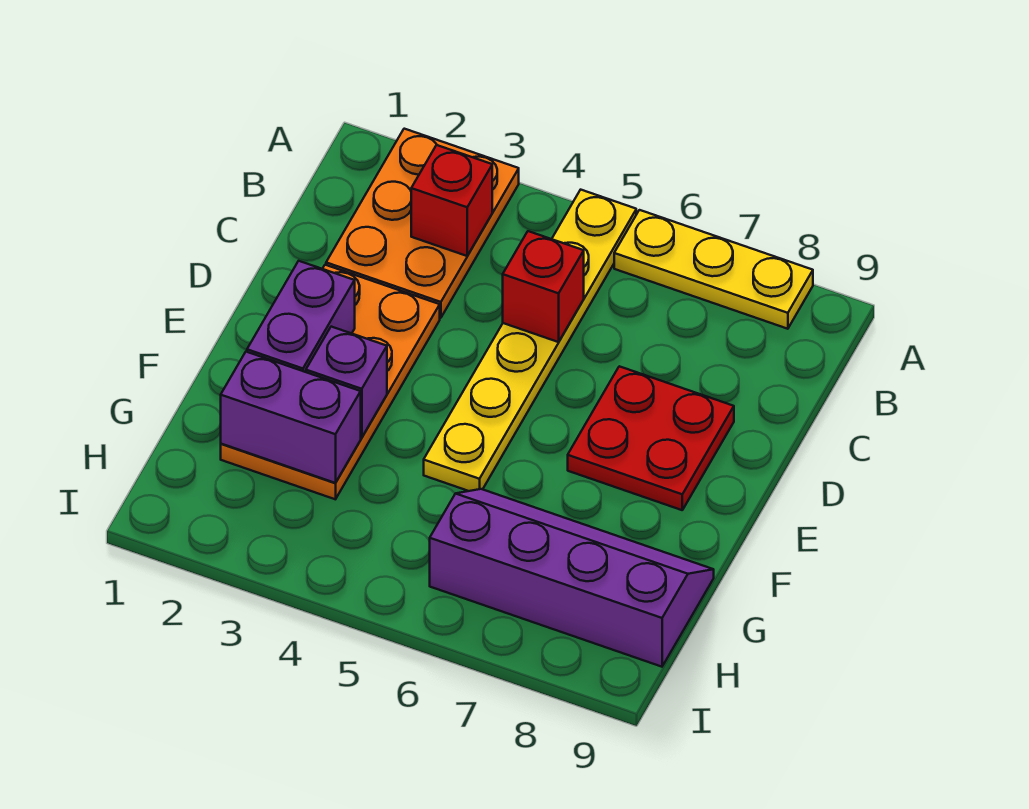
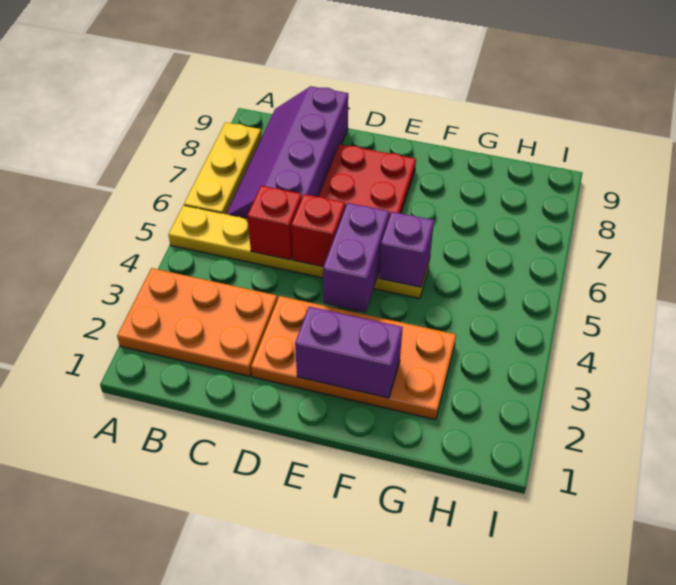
red brick B3 level 2 -> red brick D5 level 2
purple brick F3 level 2 -> purple brick F5 level 2
purple brick G2:G3 level 2 -> purple brick E4:E5 level 2
purple slope G6:H9 level 1 top H -> purple slope B6:C9 level 1 top C

